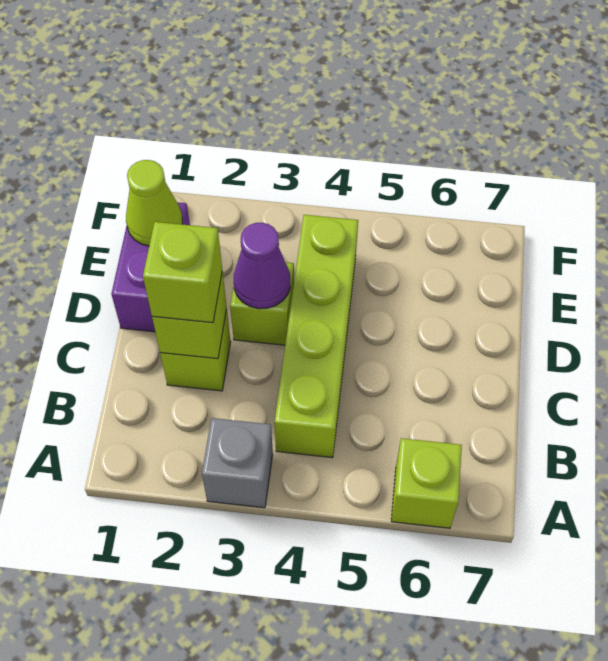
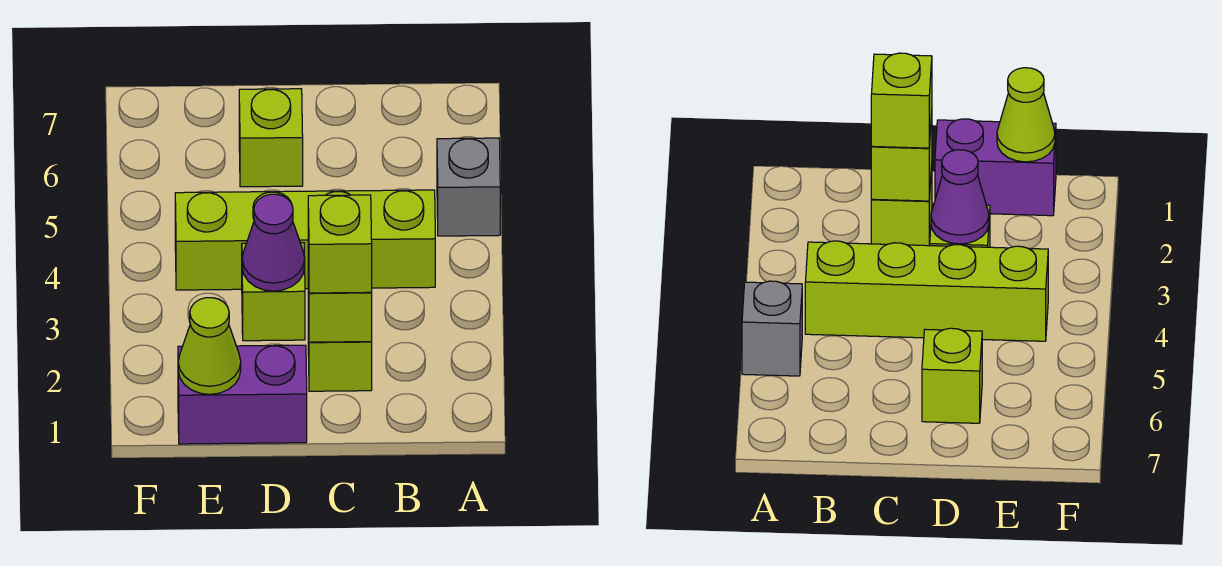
grey brick A3 level 1 -> grey brick A5 level 1
lime brick A6 level 1 -> lime brick D6 level 1

